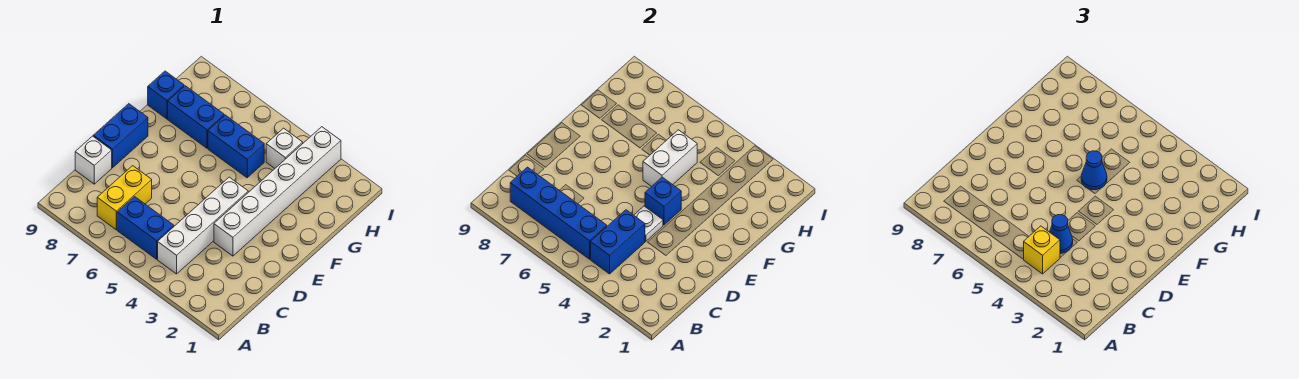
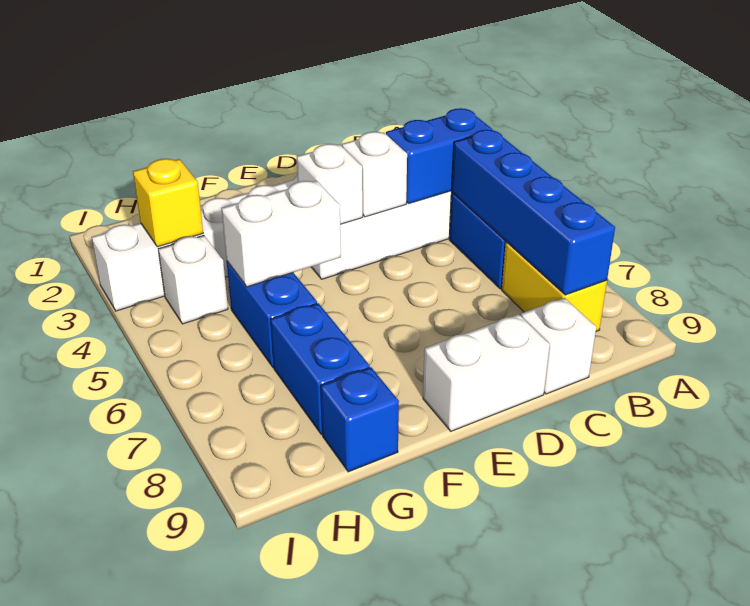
yellow brick B4 level 3 -> yellow brick H3 level 2
yellow brick B7:C7 level 1 -> yellow brick B7:B8 level 1
blue cone C4 level 3 -> none
white plate D4 level 2 -> white brick D4 level 2
blue brick D9:E9 level 1 -> white brick D9:E9 level 1
blue brick E4 level 2 -> white brick E4 level 2
blue cone F5 level 3 -> none

